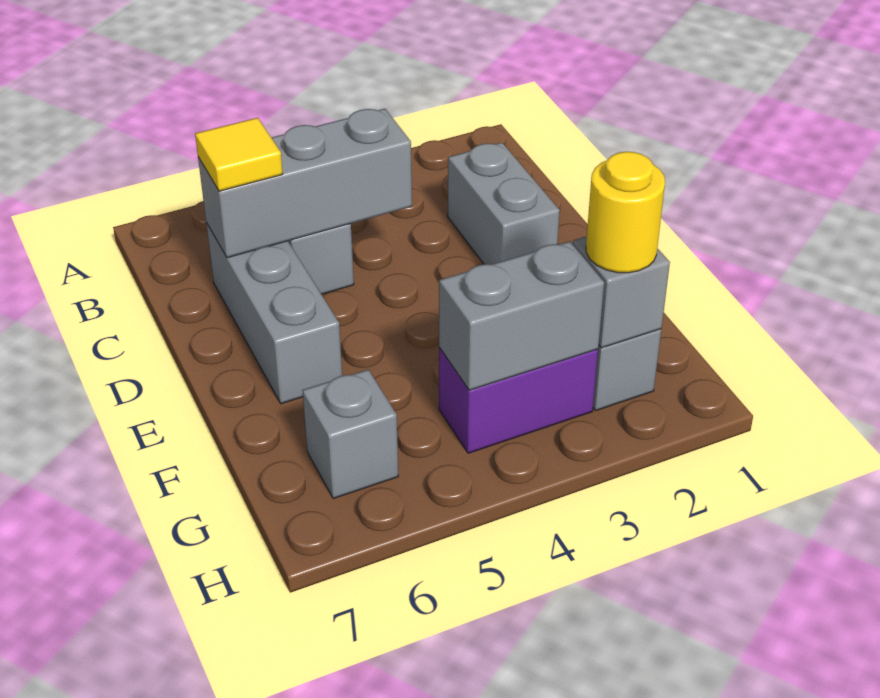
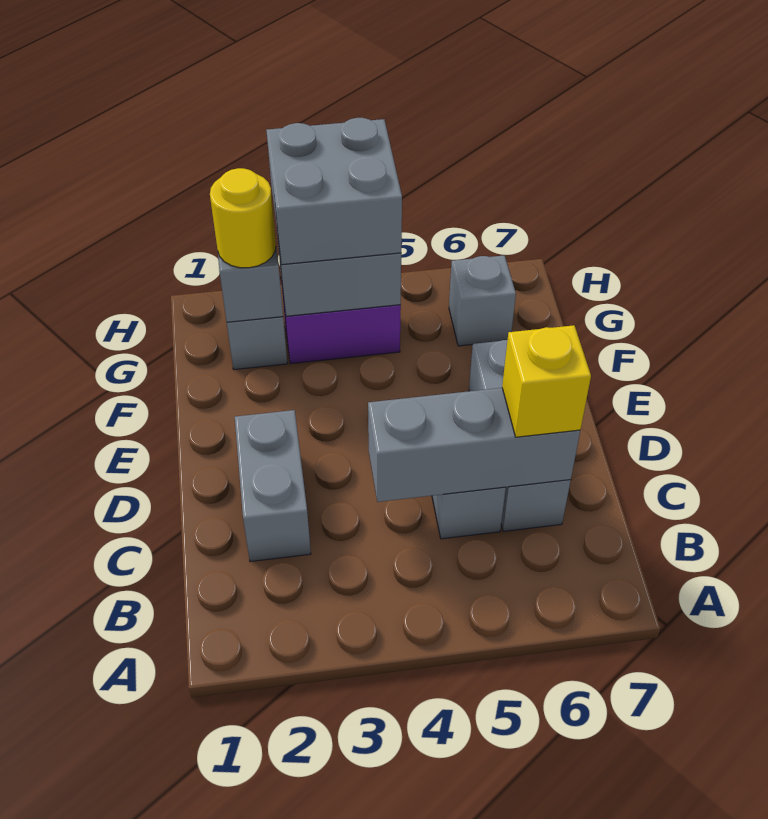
yellow tile C6 level 3 -> yellow brick C6 level 3
none -> grey brick G3:H4 level 3

